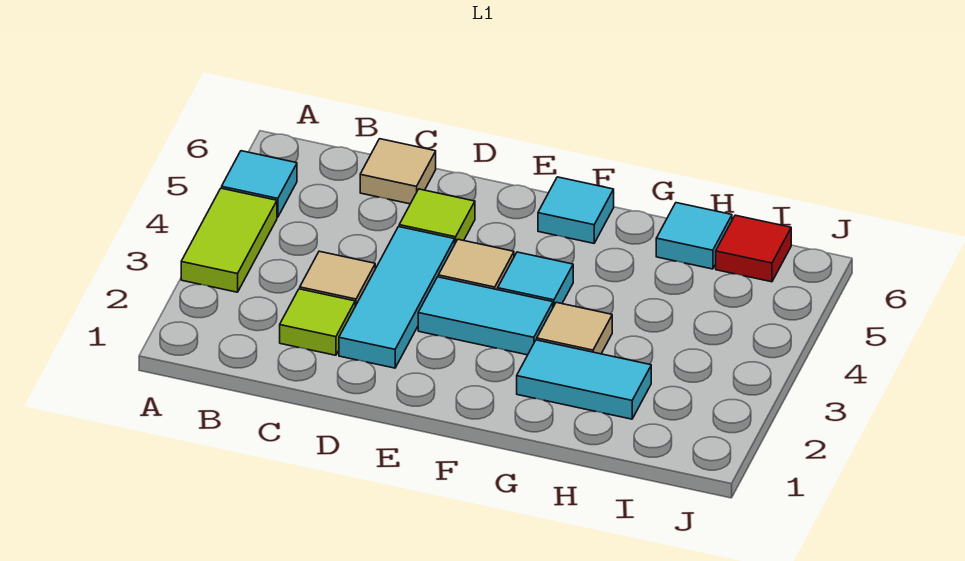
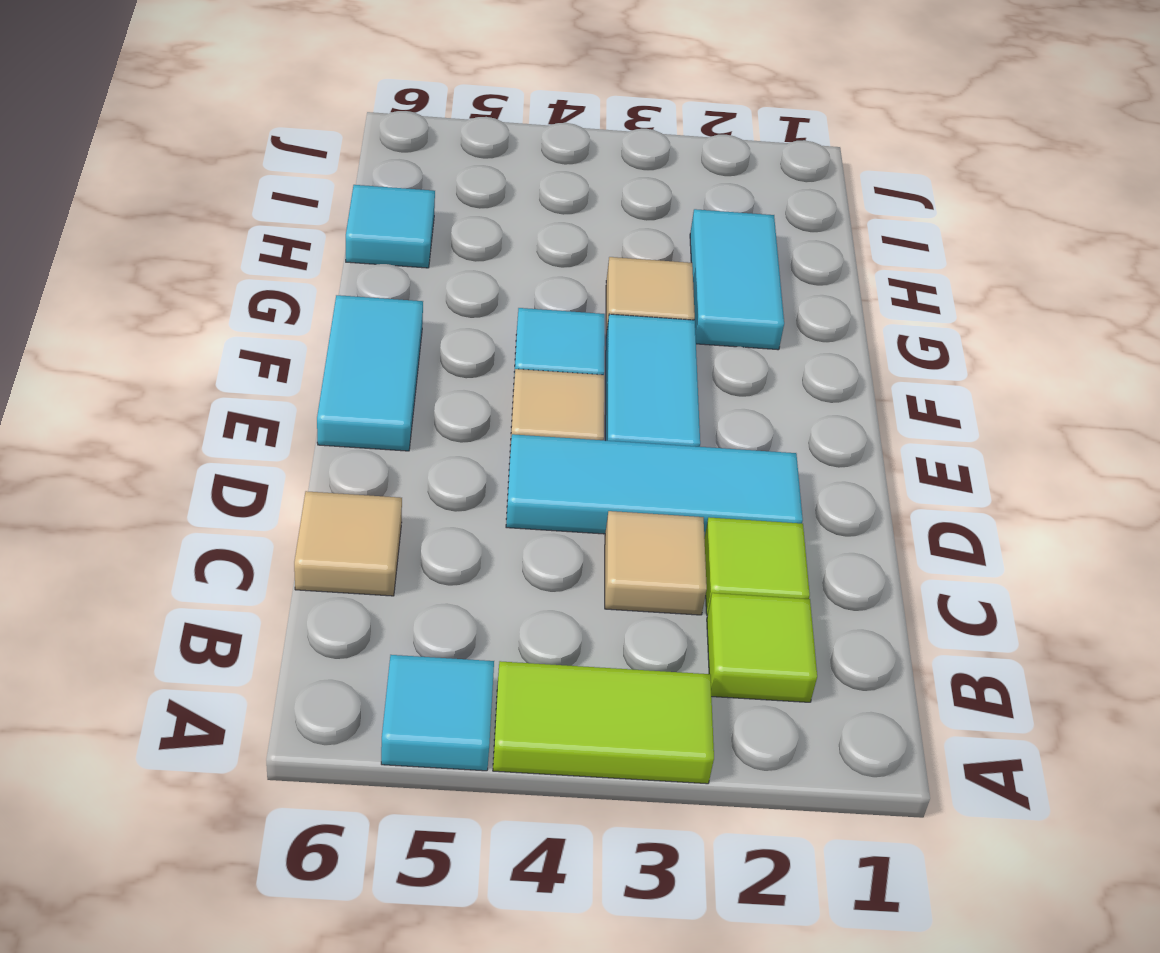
lime tile D5 level 1 -> lime tile B2 level 1
cyan tile F6 level 1 -> cyan tile E6:F6 level 1
red tile I6 level 1 -> none

